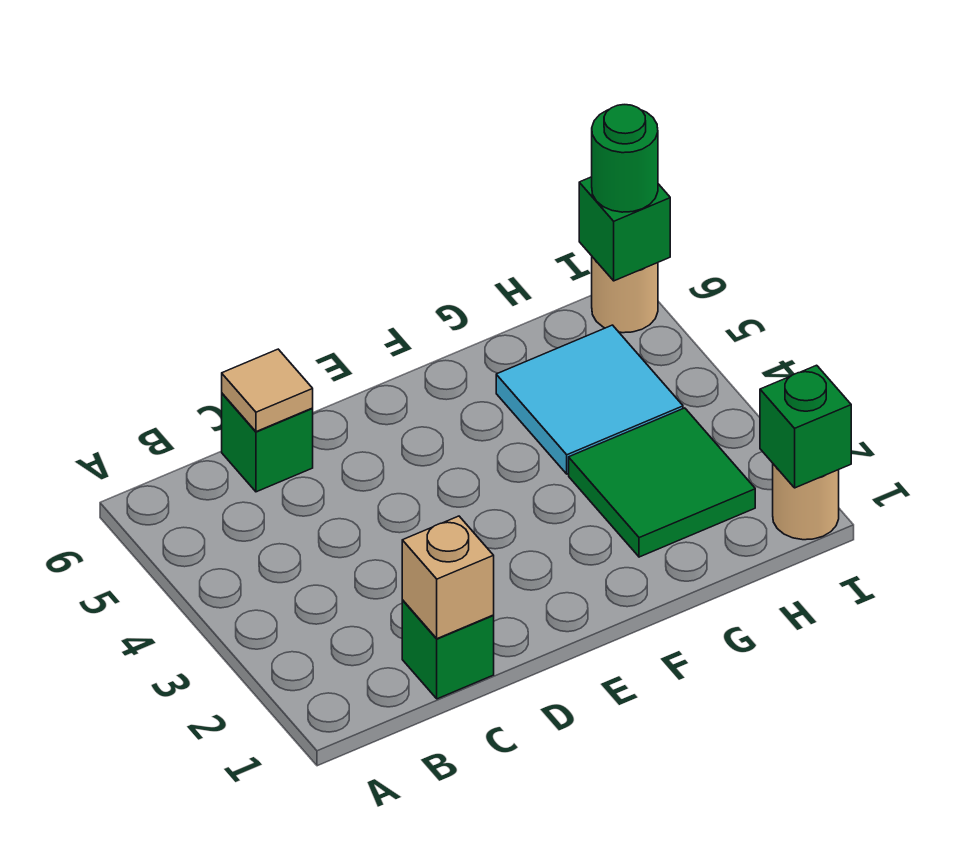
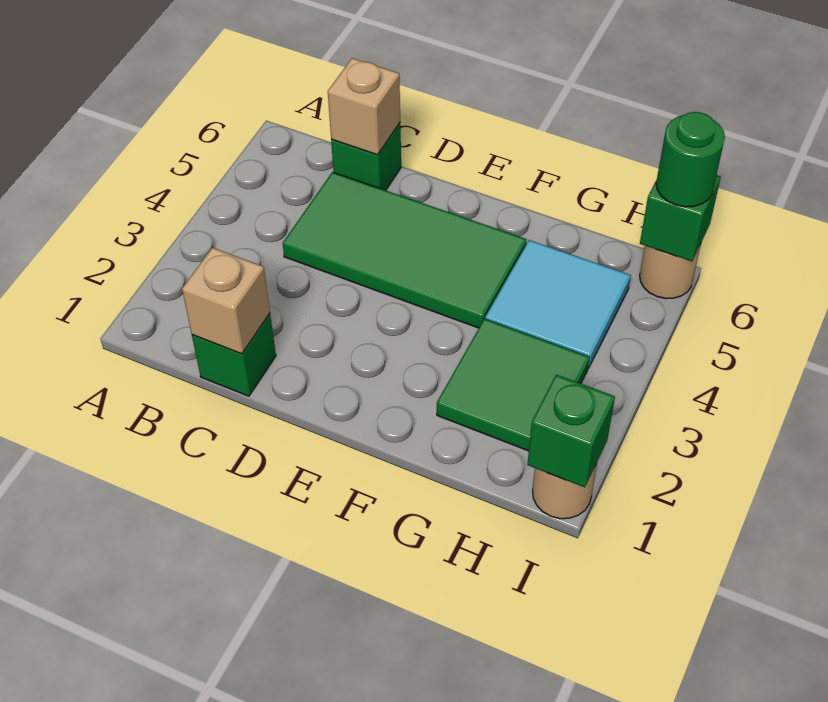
none -> green tile C4:F5 level 1
tan tile C6 level 2 -> tan brick C6 level 2

